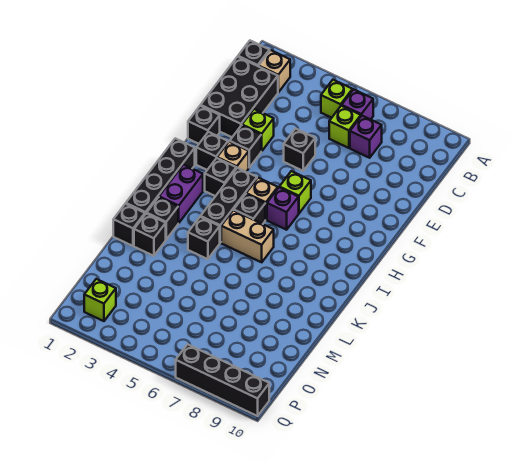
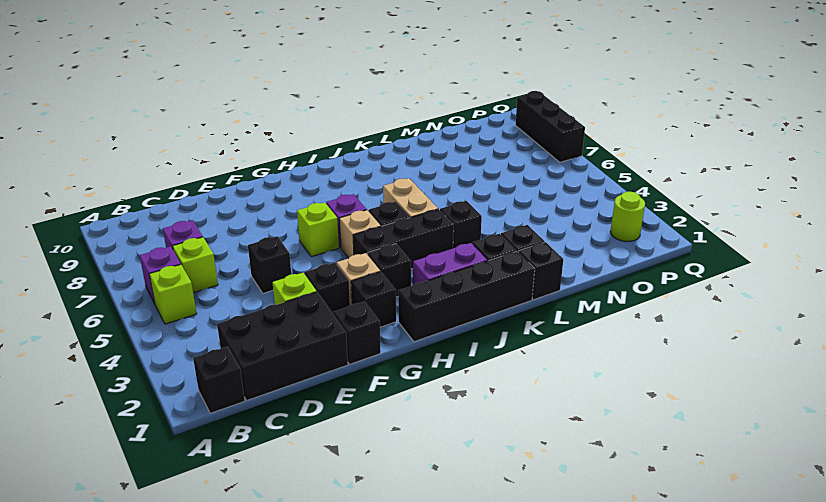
tan brick B2 level 1 -> none
lime brick P2 level 1 -> lime round brick P2 level 1
black brick Q7:Q10 level 1 -> black brick Q7:Q9 level 1

